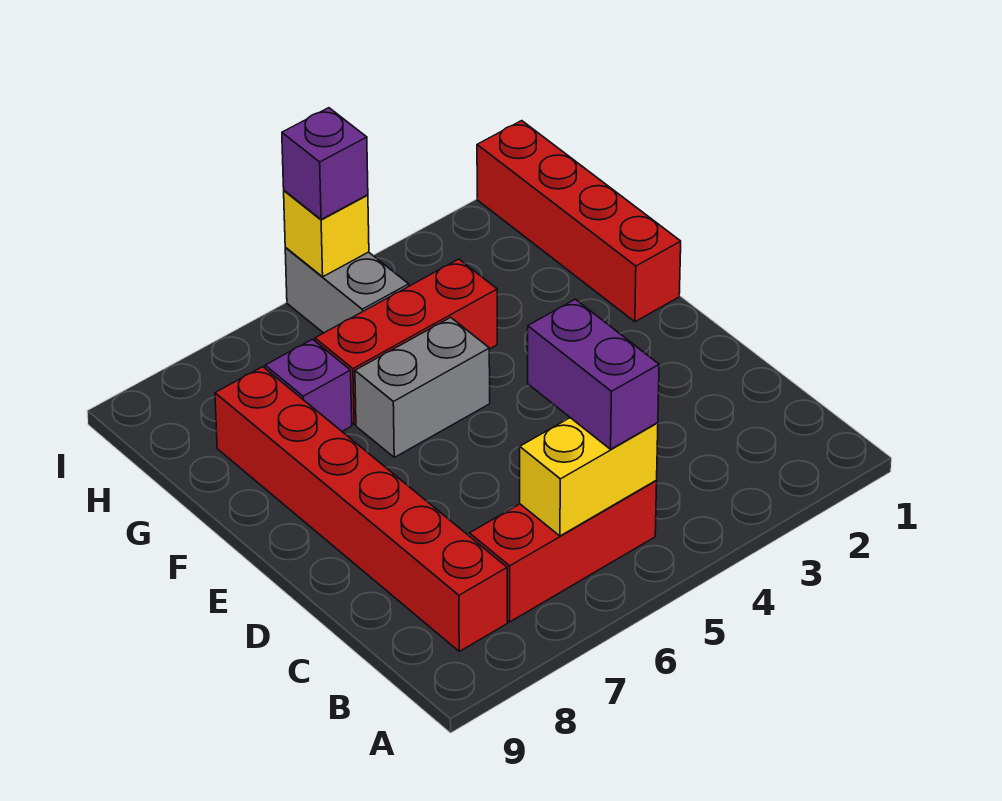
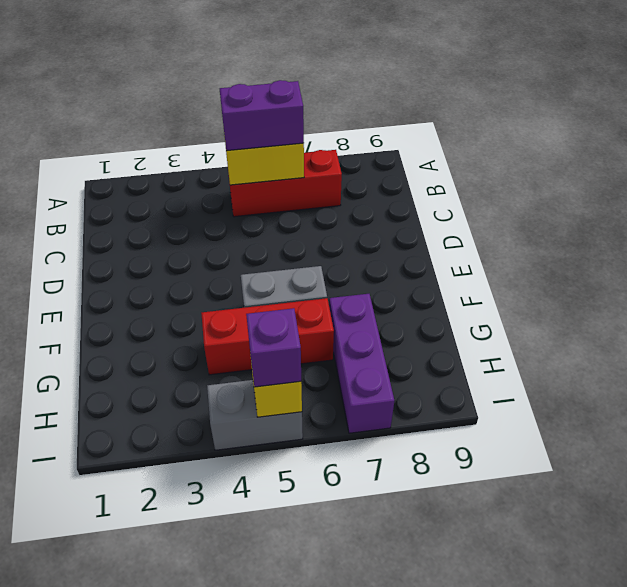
purple brick B5:C5 level 3 -> purple brick B5:B6 level 3
red brick B8:G8 level 1 -> none
red brick F1:I1 level 1 -> none
purple brick G7 level 1 -> purple brick G7:I7 level 1
grey brick H5:I5 level 1 -> grey brick I4:I5 level 1

